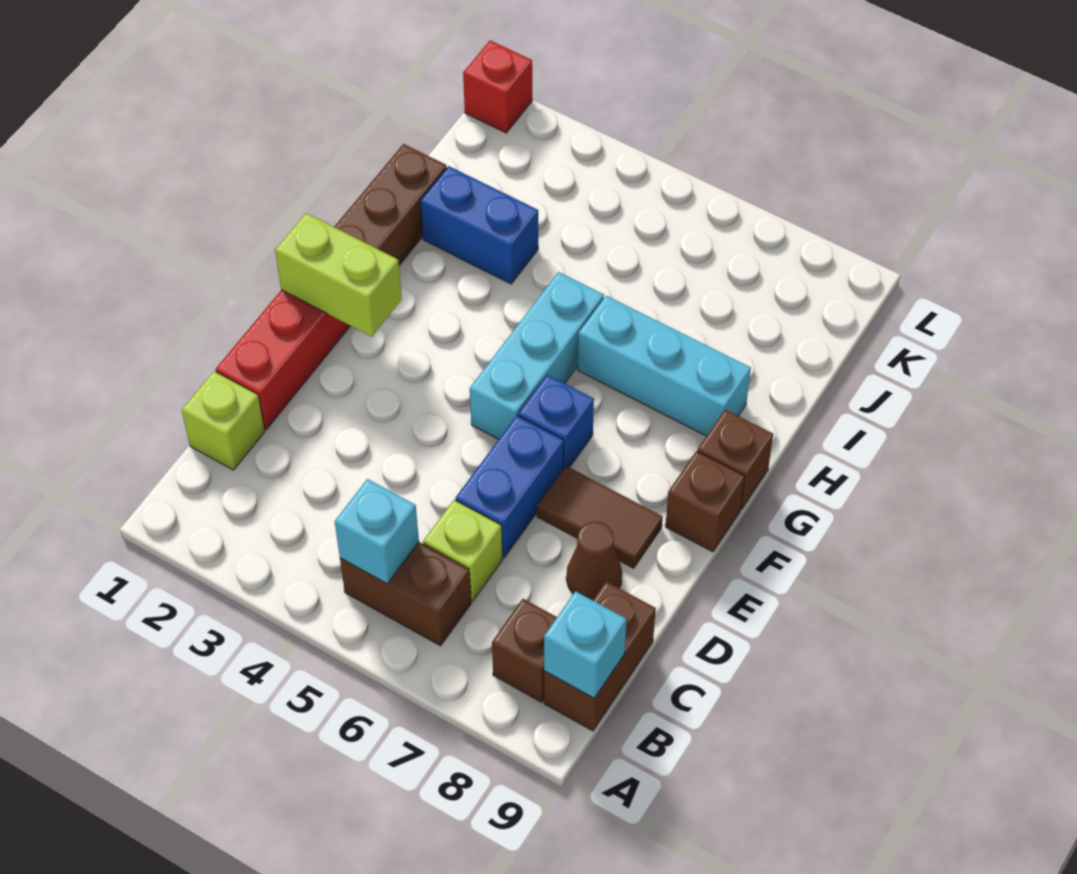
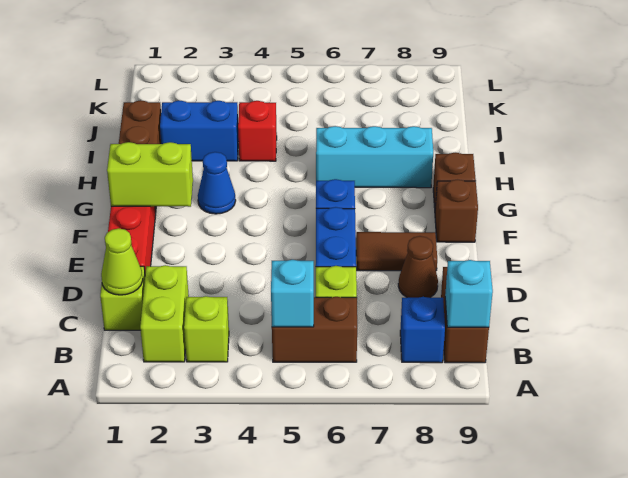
none -> lime brick B2:C2 level 1
none -> lime brick B3 level 1
brown brick B8 level 1 -> blue brick B8 level 1
none -> lime cone C1 level 2
cyan brick F5:H5 level 1 -> none
none -> blue cone G3 level 1
red brick L1 level 1 -> red brick I4 level 1

